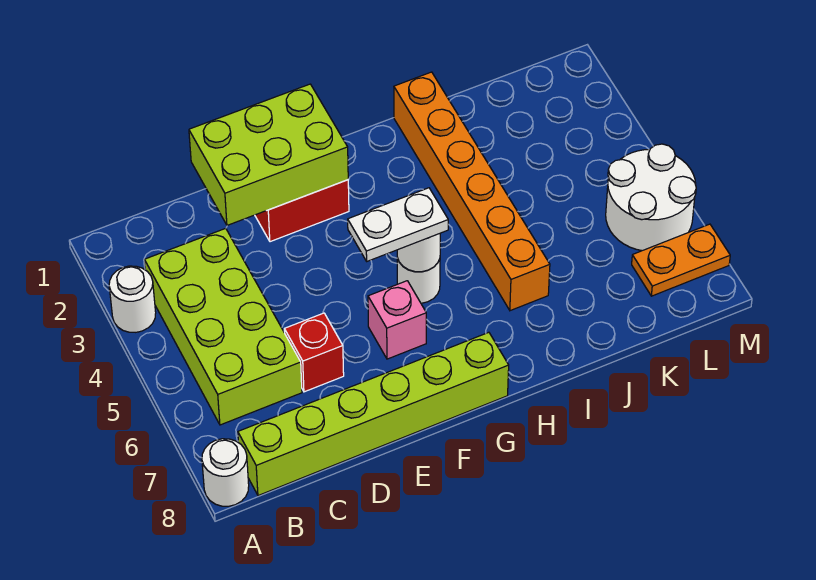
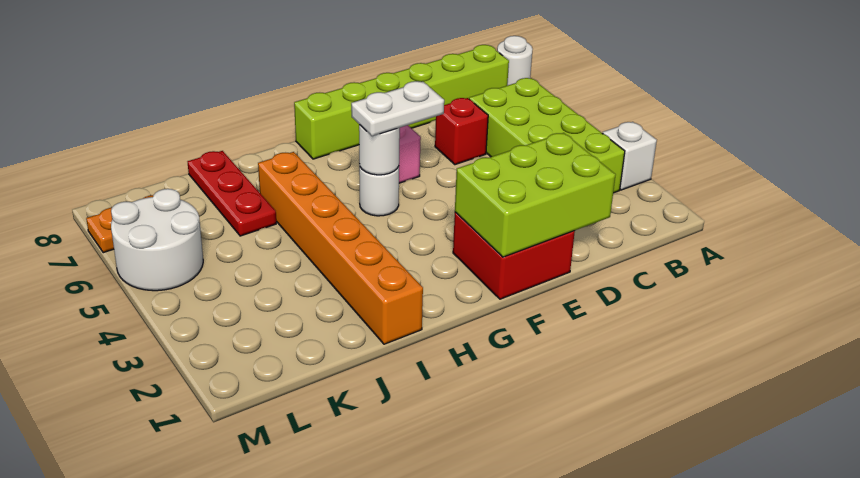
white round brick A3 level 1 -> white brick A3 level 1
none -> red plate J6:J8 level 1

